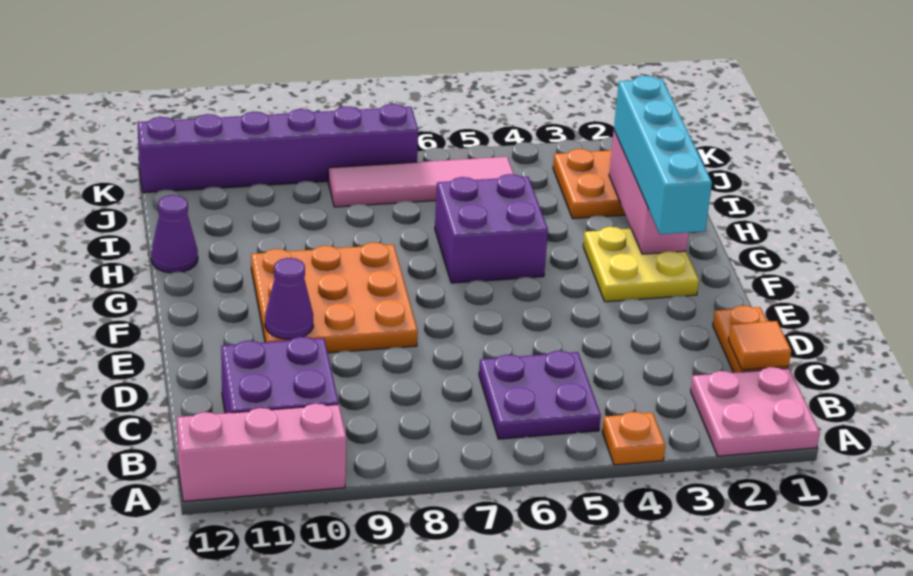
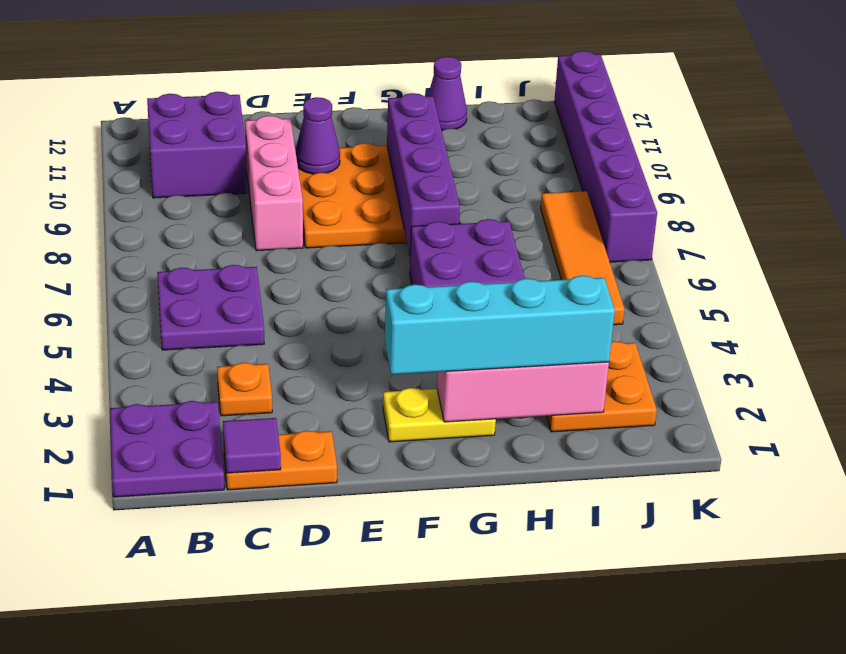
pink plate A1:B2 level 1 -> purple plate A1:B2 level 1
orange plate A4 level 1 -> orange plate C3 level 1
pink brick A10:A12 level 1 -> pink brick D8:D10 level 1
orange tile C1 level 2 -> purple tile C1 level 2
yellow plate F2:G3 level 1 -> yellow plate F2:G2 level 1
none -> purple brick G7:G10 level 2
pink tile J5:J8 level 1 -> orange tile J5:J8 level 1

